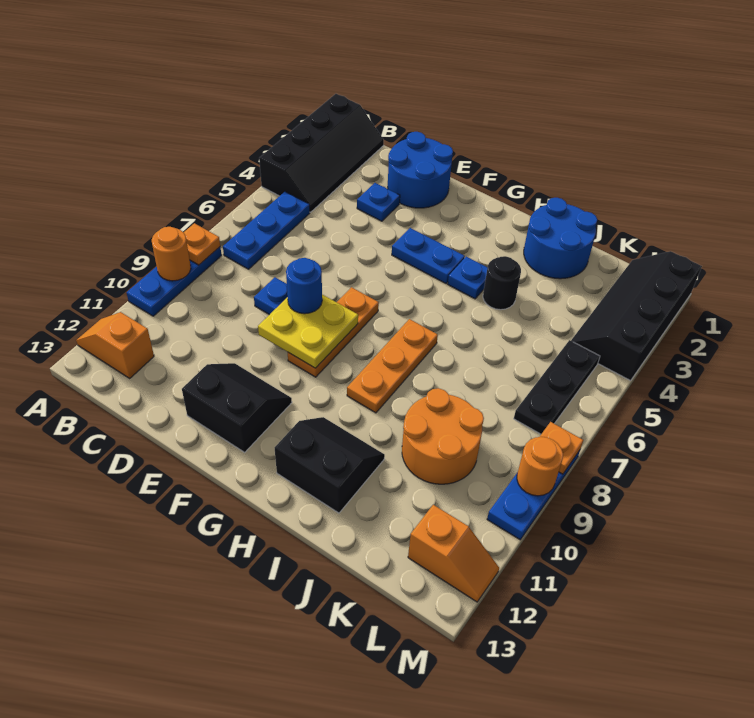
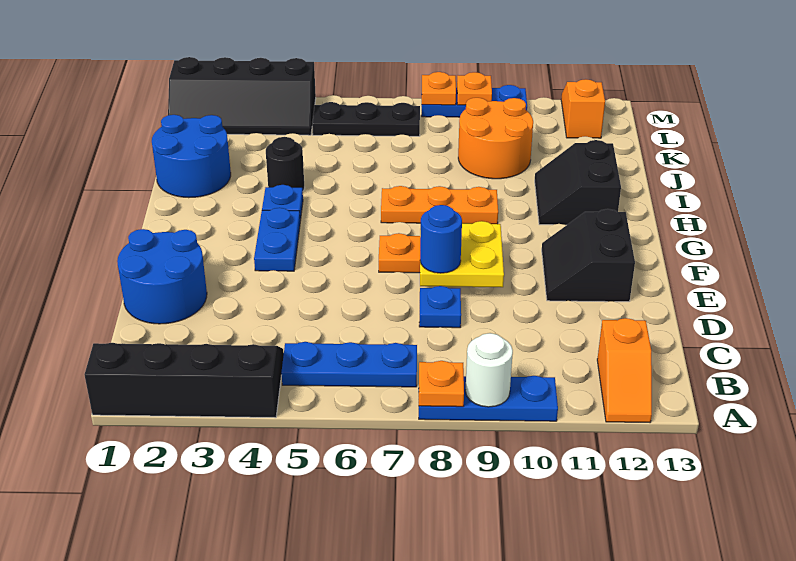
orange round brick A9 level 2 -> white round brick A9 level 2
blue plate D3 level 1 -> none
orange round brick M9 level 2 -> orange plate M9 level 2

